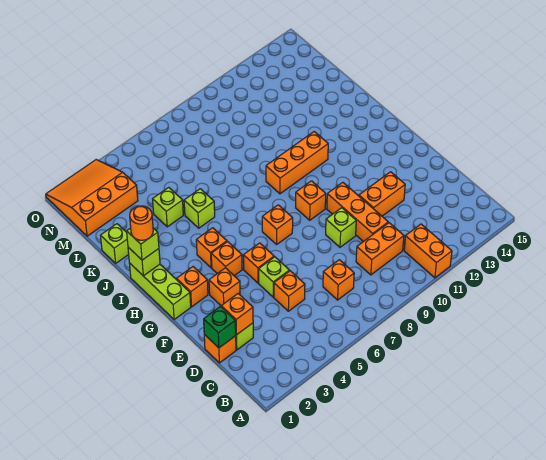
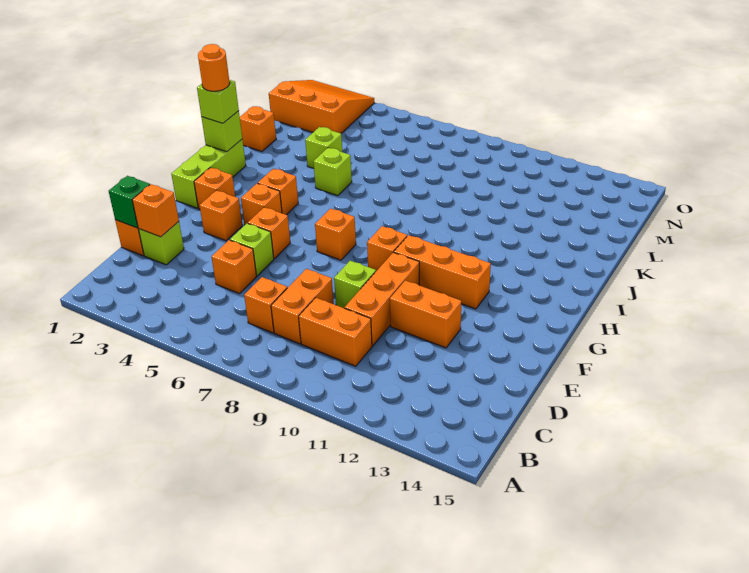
orange brick A11:B11 level 1 -> orange brick C8:D8 level 1
orange brick I9:I11 level 1 -> orange brick G10:G12 level 1
lime brick K1 level 1 -> orange brick K1 level 1

